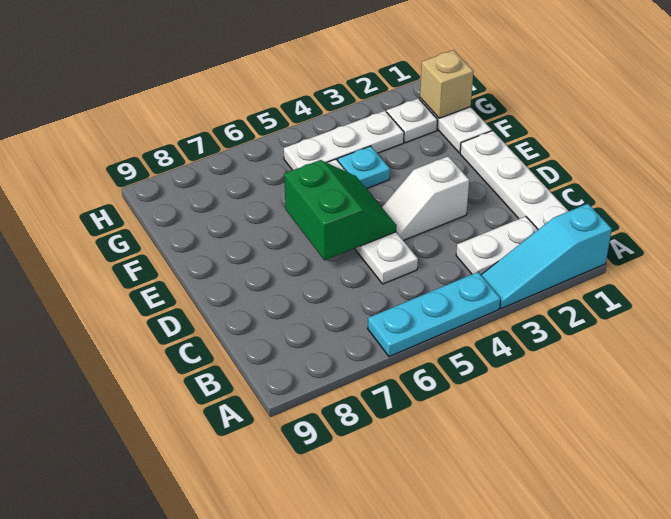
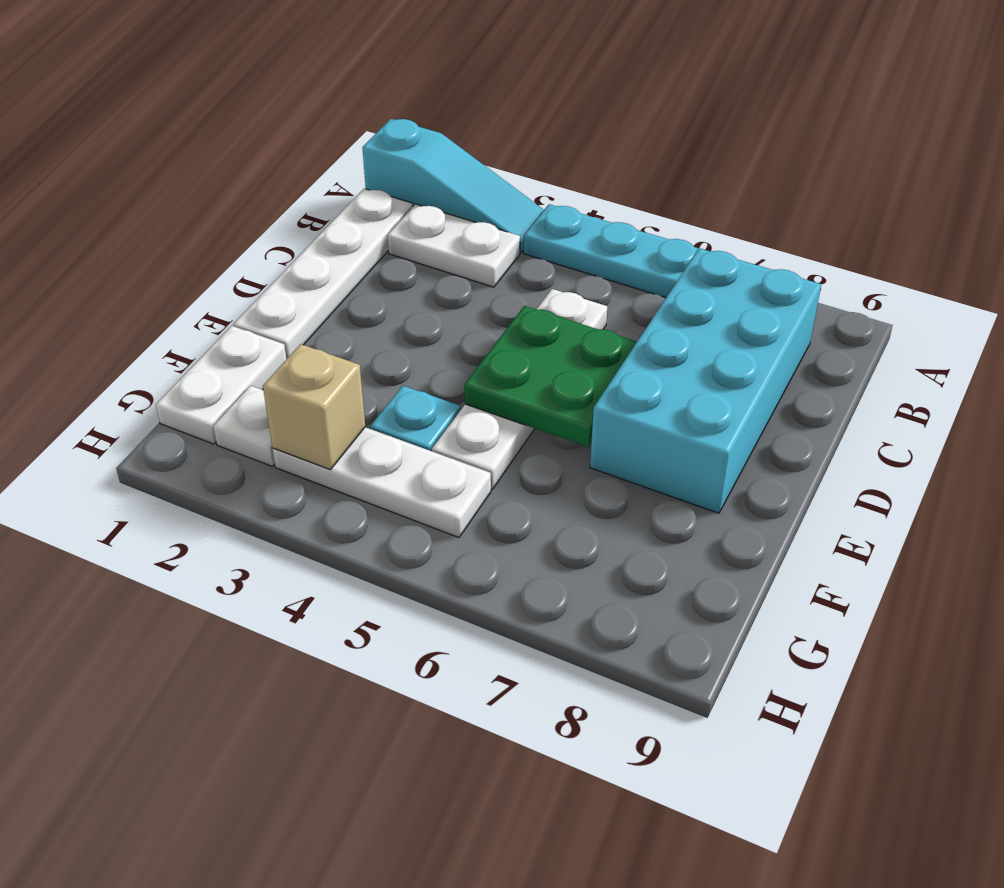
none -> cyan brick B7:E8 level 1
white slope D3:D4 level 1 top 3 -> none
green slope D5:E6 level 2 top 6 -> green plate D5:E6 level 2
tan brick G1 level 2 -> tan brick G3 level 2

